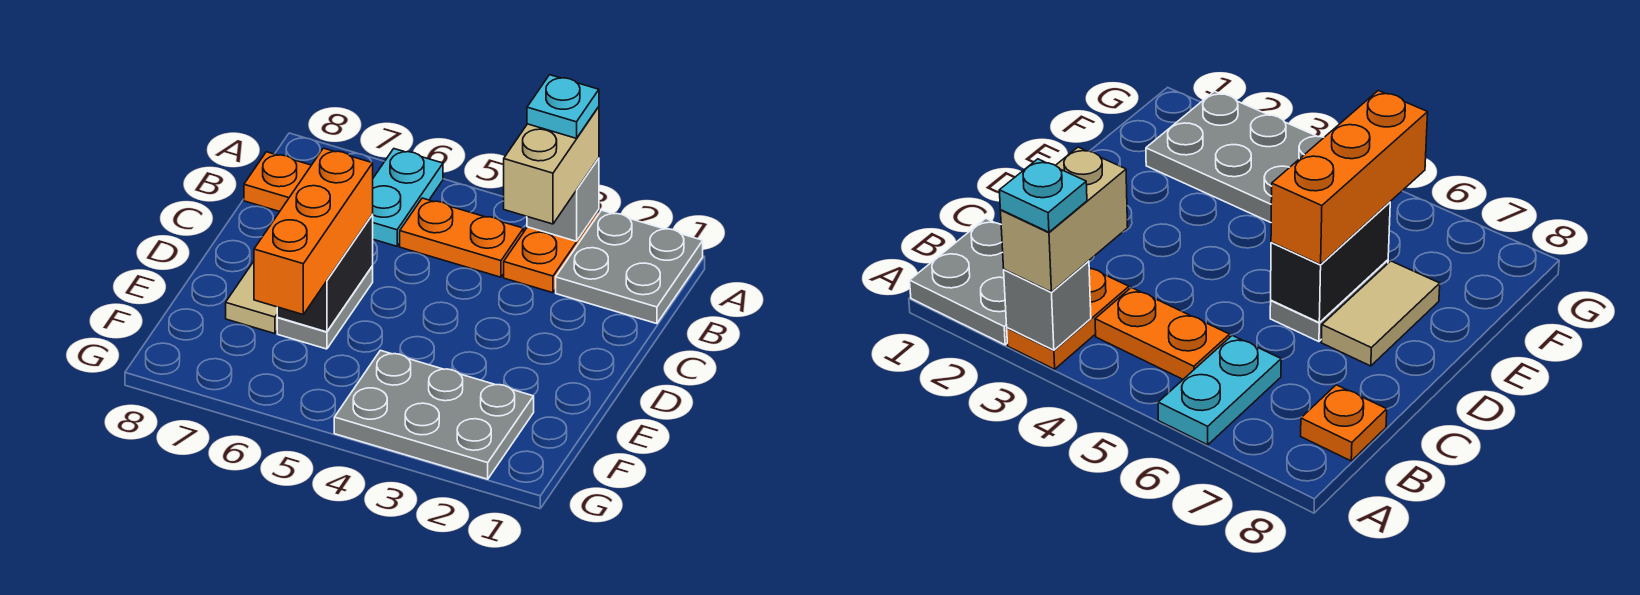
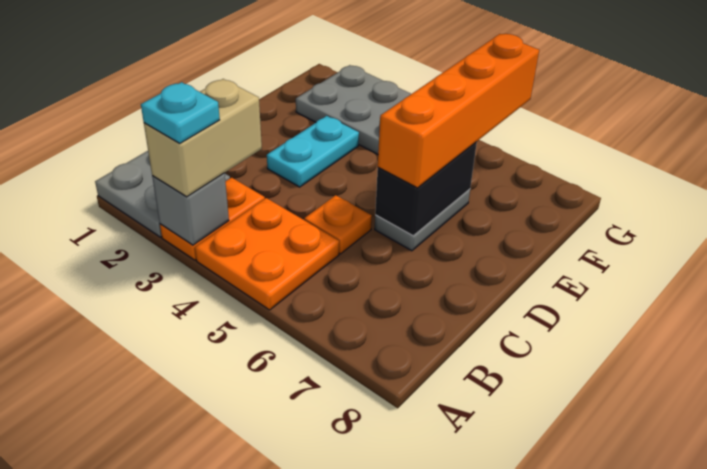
cyan plate A6:B6 level 1 -> cyan plate D3:E3 level 1
orange plate B4:B5 level 1 -> orange plate A4:B5 level 1
orange plate B8 level 1 -> orange plate C5 level 1
orange brick D6:F6 level 3 -> orange brick D6:G6 level 3
tan tile D7:E7 level 1 -> none

